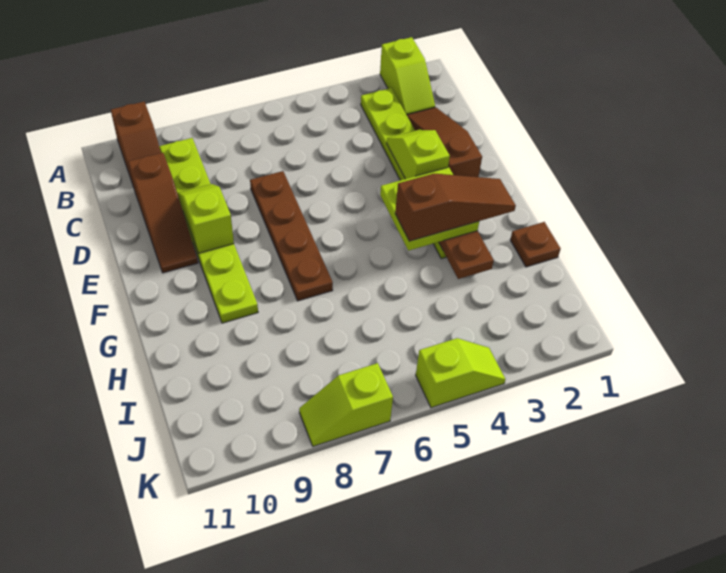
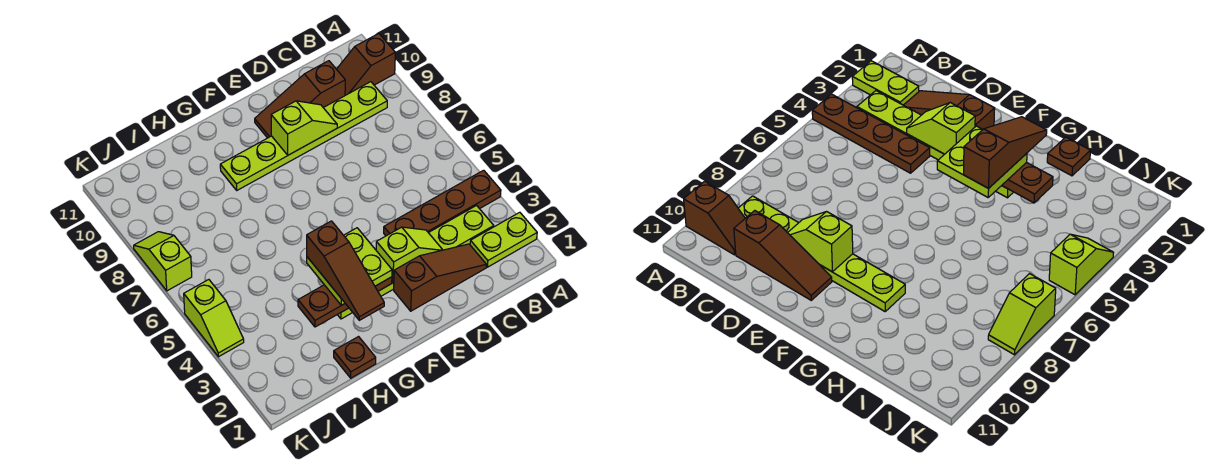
lime slope A2:B2 level 1 top A -> lime plate A2:B2 level 1
brown plate D7:G7 level 1 -> brown plate A4:D4 level 1

